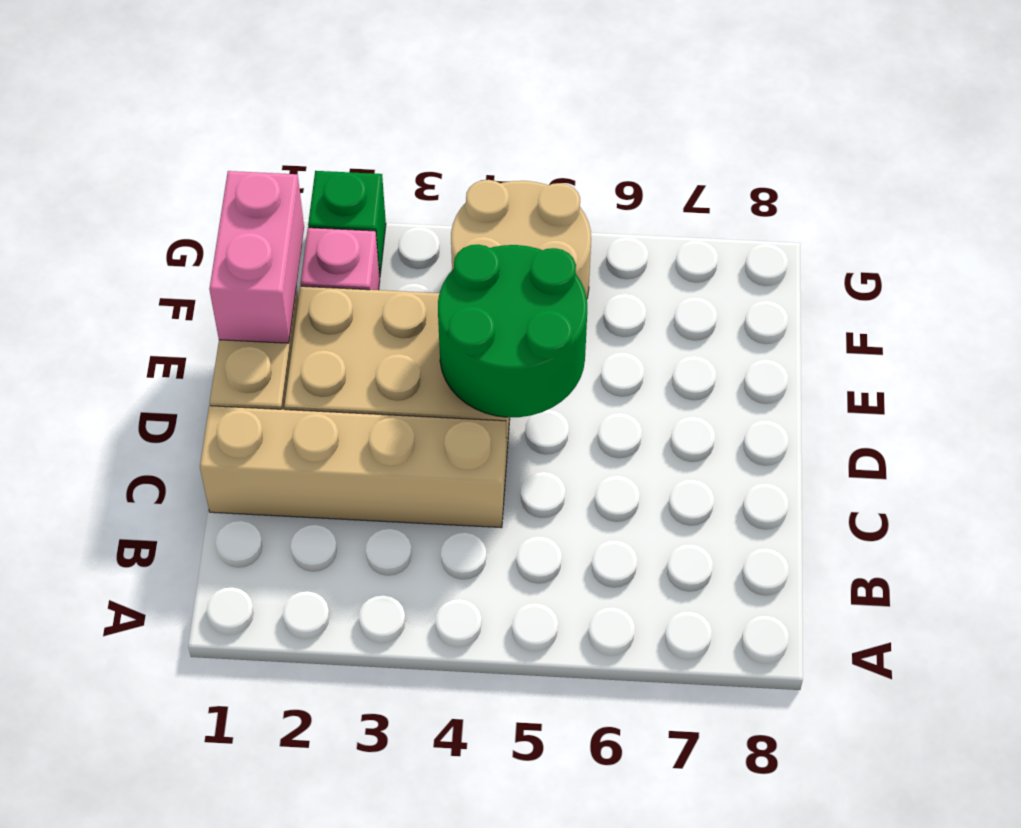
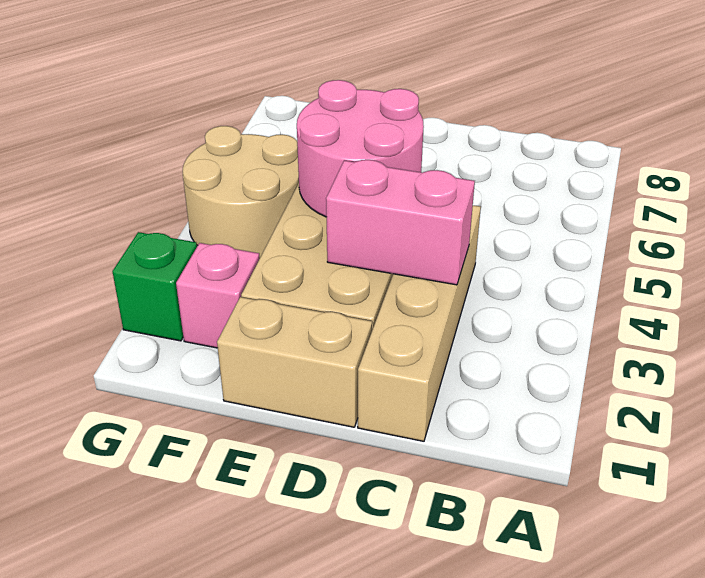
green round brick D4:E5 level 2 -> pink round brick D4:E5 level 2
pink brick E1:F1 level 2 -> pink brick C3:D3 level 2

